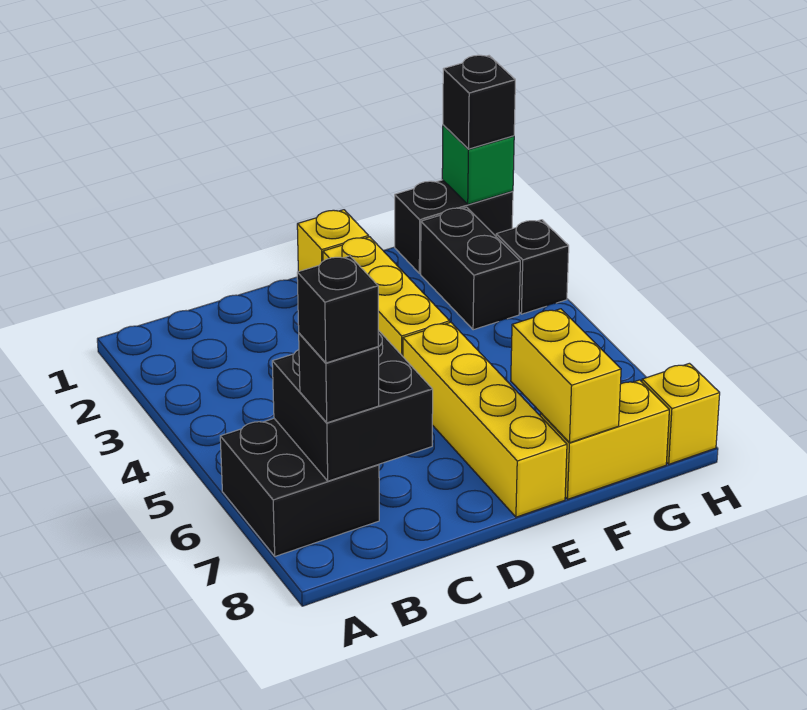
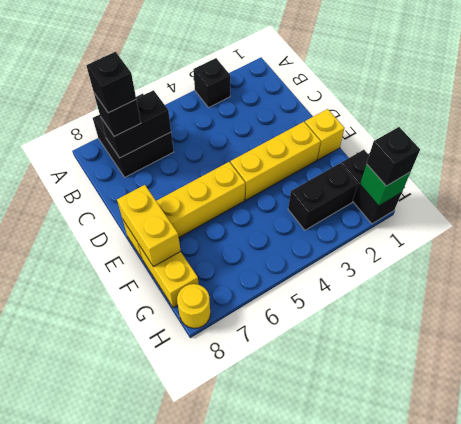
black brick B6:C7 level 2 -> black brick B6:B7 level 2
yellow brick F7:F8 level 2 -> yellow brick E8:F8 level 2
black brick H3 level 1 -> black brick A3 level 1
yellow brick H8 level 1 -> yellow round brick H8 level 1

